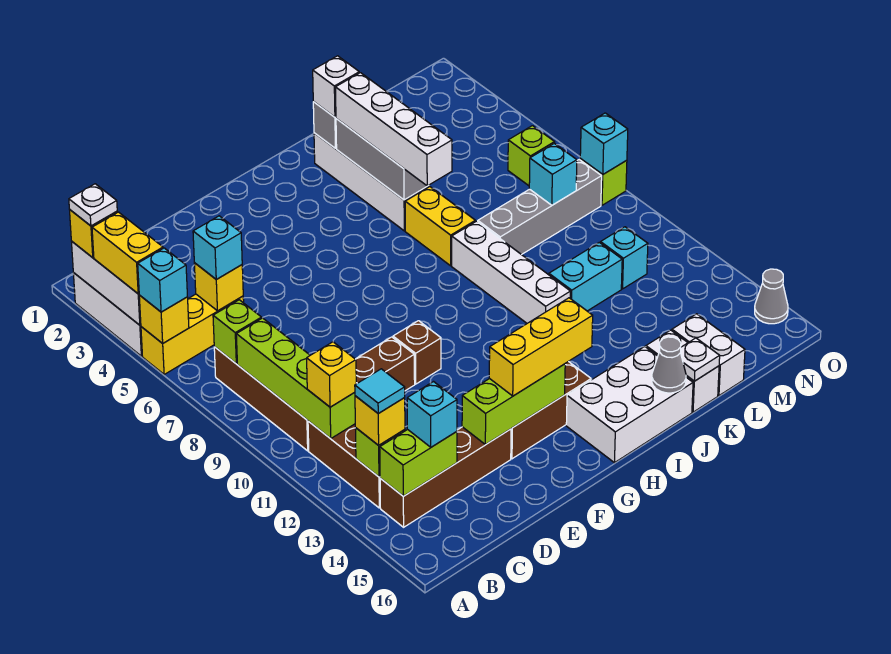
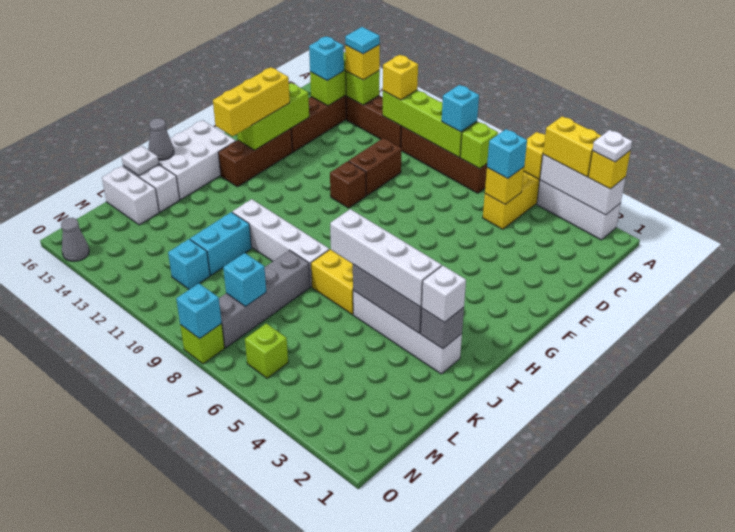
cyan brick A5 level 3 -> cyan brick B8 level 3

